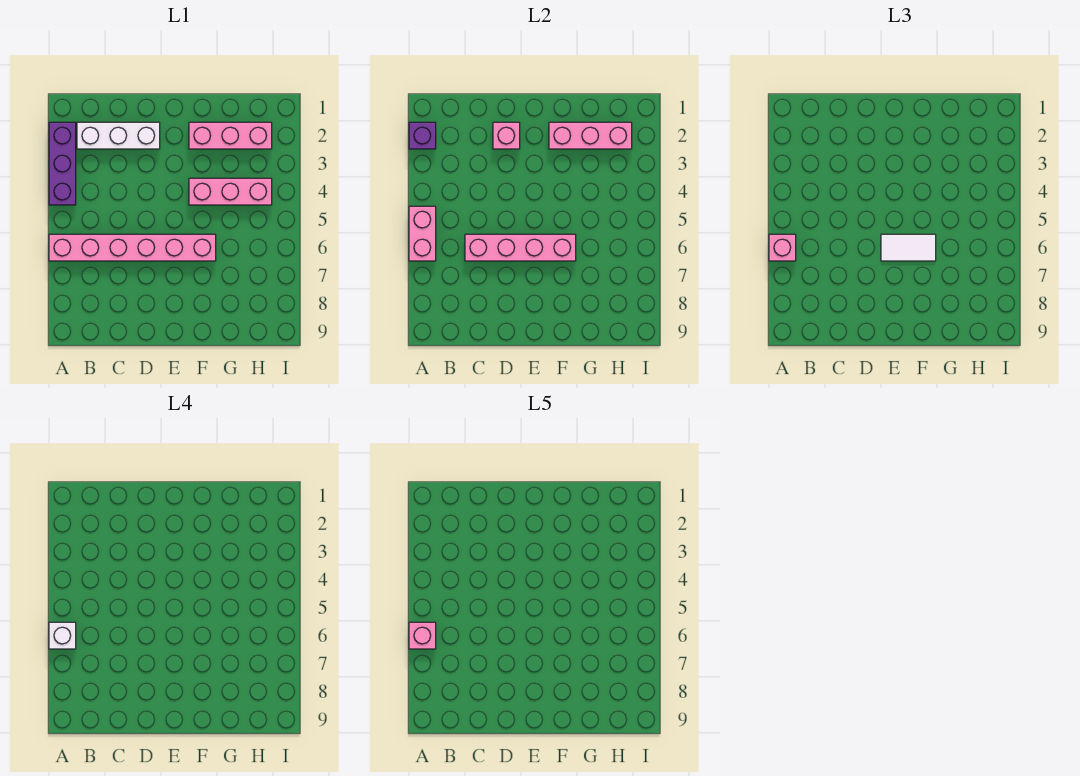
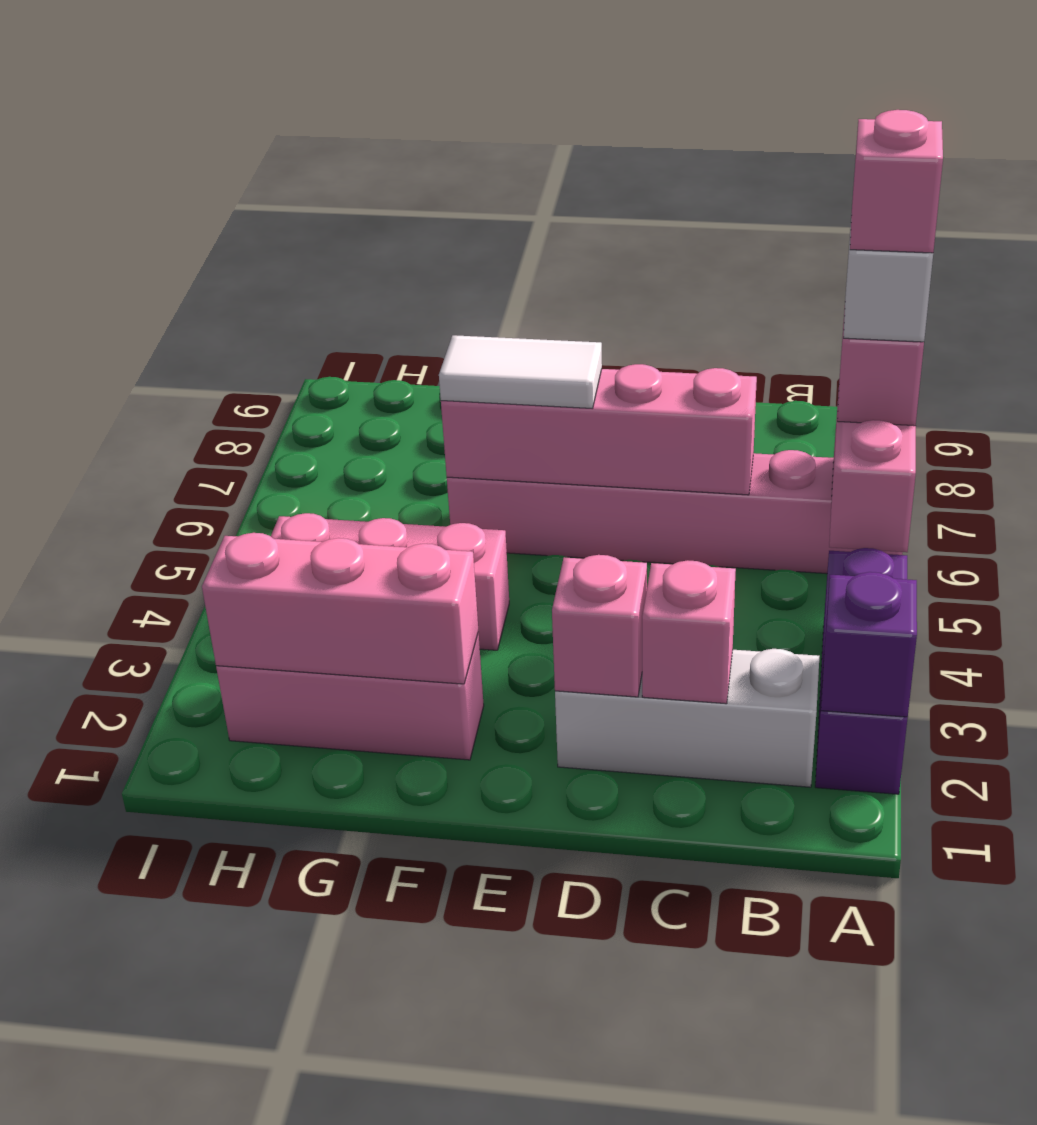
none -> pink brick C2 level 2

